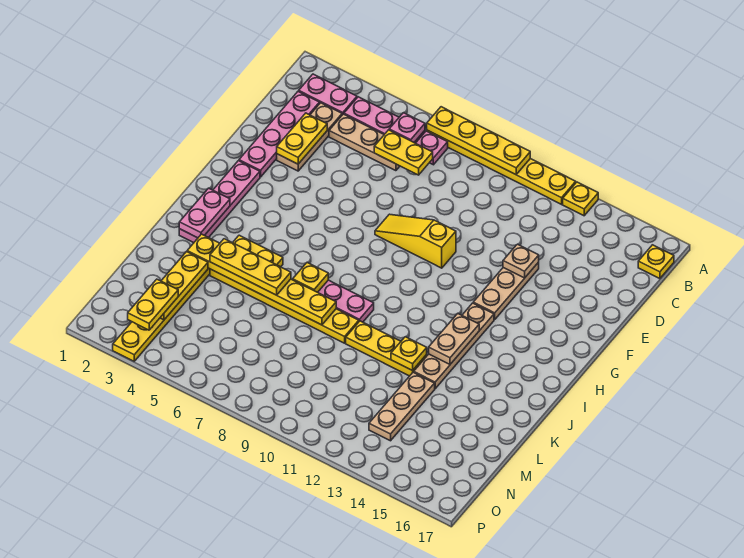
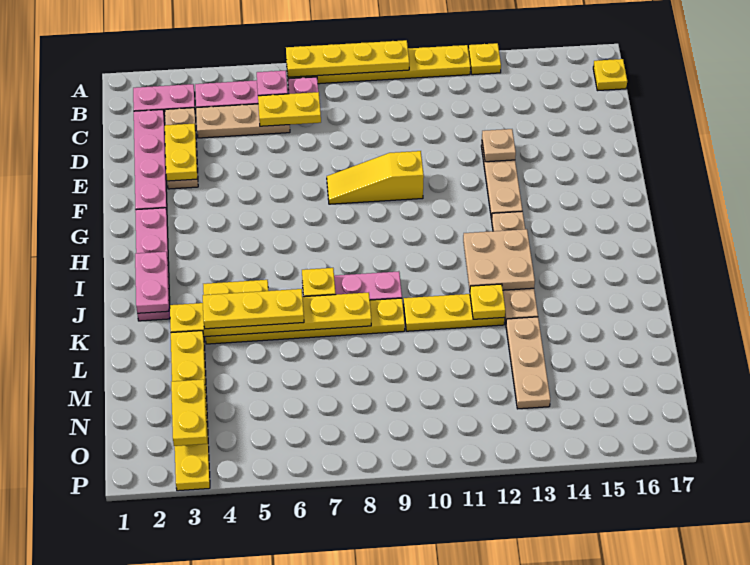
tan plate I13:J13 level 2 -> tan plate I12:J13 level 2

